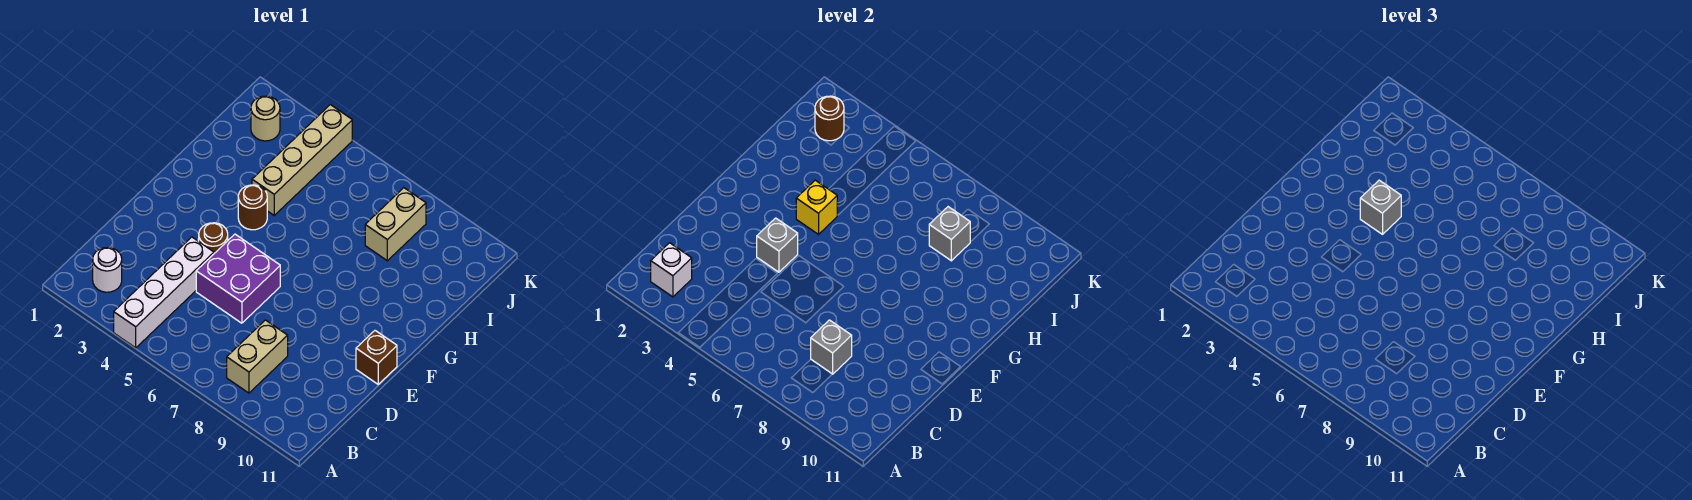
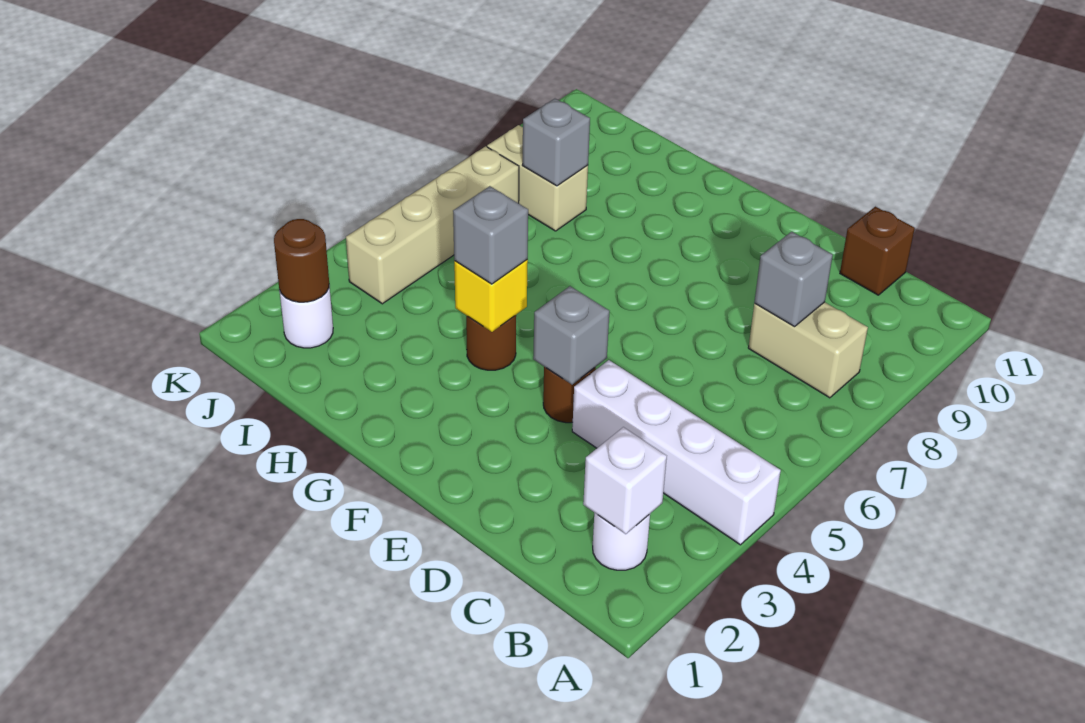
purple brick D5:E6 level 1 -> none
brown brick E11 level 1 -> brown brick C11 level 1
tan brick H4:K4 level 1 -> tan brick J4:J7 level 1
tan round brick J2 level 1 -> white round brick J2 level 1

